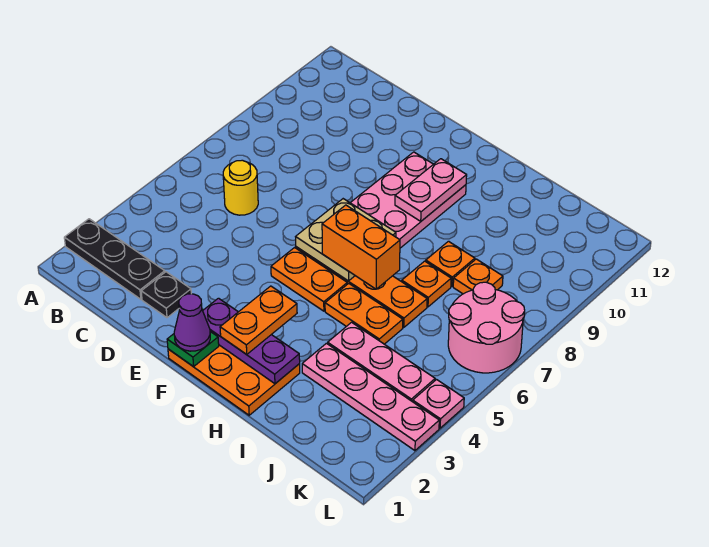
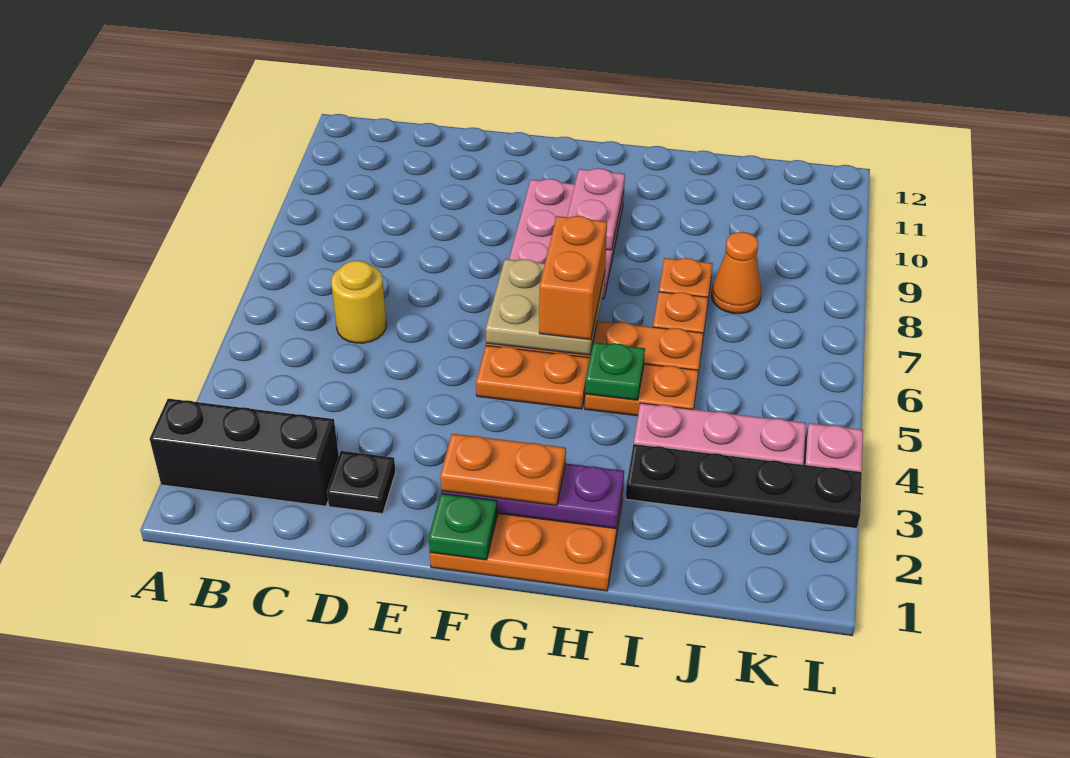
black plate A2:C2 level 1 -> black brick A2:C2 level 1
purple cone F1 level 3 -> none
orange plate G2:G3 level 3 -> orange plate F2:G2 level 3
orange brick G6:H6 level 3 -> orange brick G6:G7 level 3
none -> green plate H5 level 2
pink plate I3:L3 level 1 -> black plate I3:L3 level 1
orange plate J8 level 1 -> orange cone J8 level 1
pink round brick K6:L7 level 1 -> none

